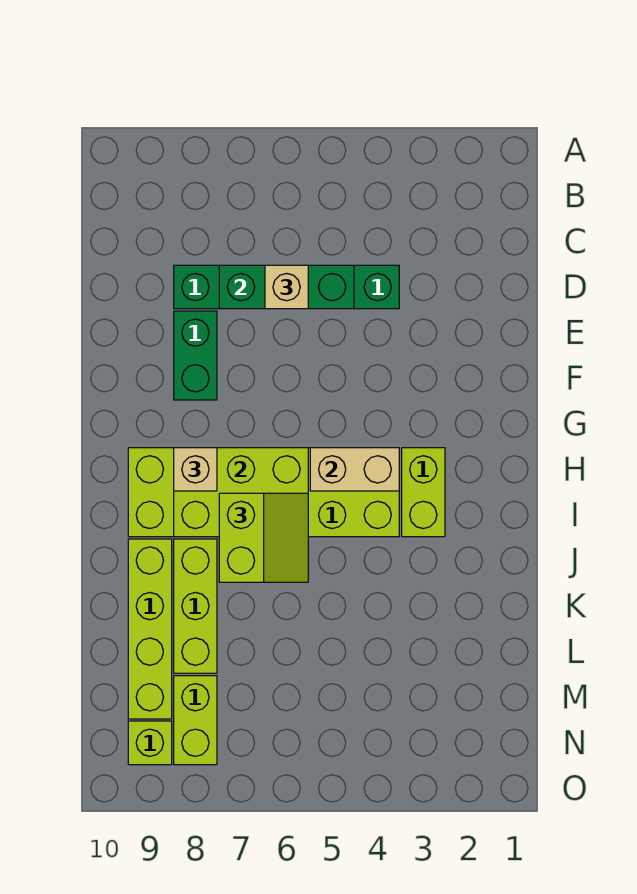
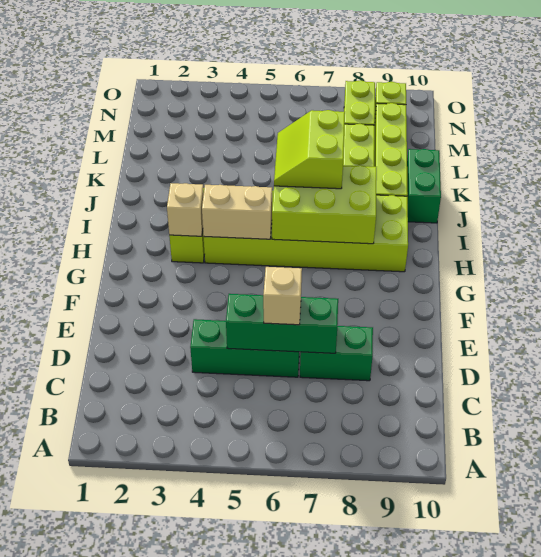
green brick E8:F8 level 1 -> green brick J10:K10 level 1
tan brick H8 level 3 -> tan brick H3 level 2

